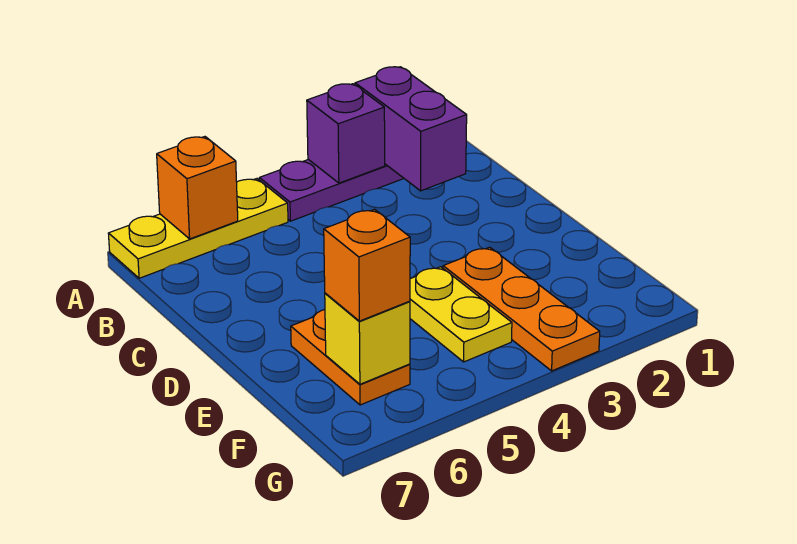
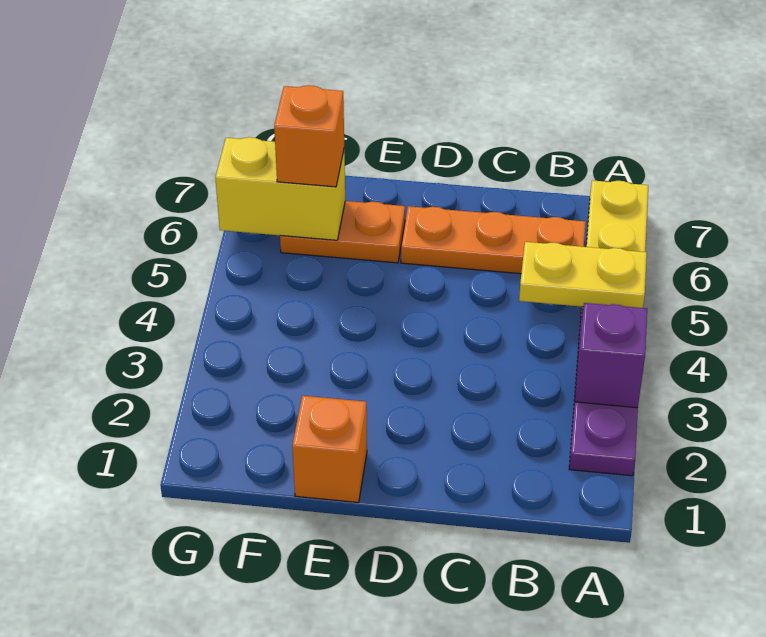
purple brick A2:B2 level 2 -> none
orange brick A6 level 2 -> orange brick E1 level 1
orange plate E3:G3 level 1 -> orange plate B6:D6 level 1
yellow plate E4:F4 level 1 -> yellow plate A5:B5 level 2
yellow brick F6 level 2 -> yellow brick F6:G6 level 2

